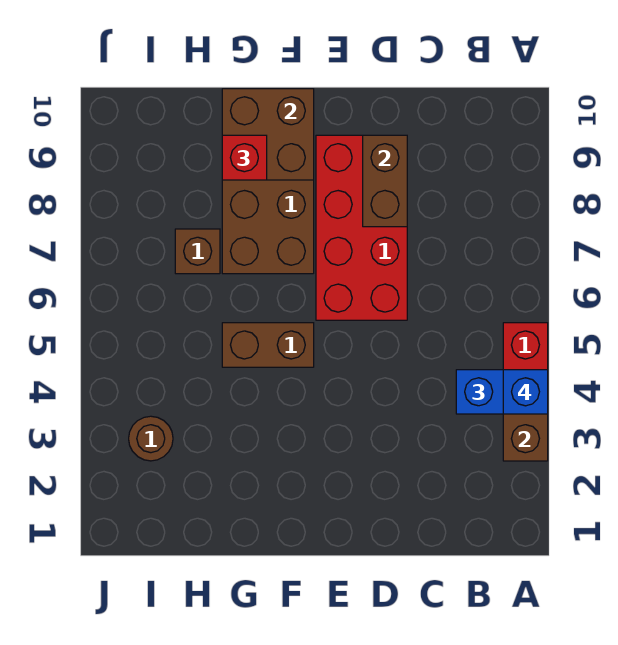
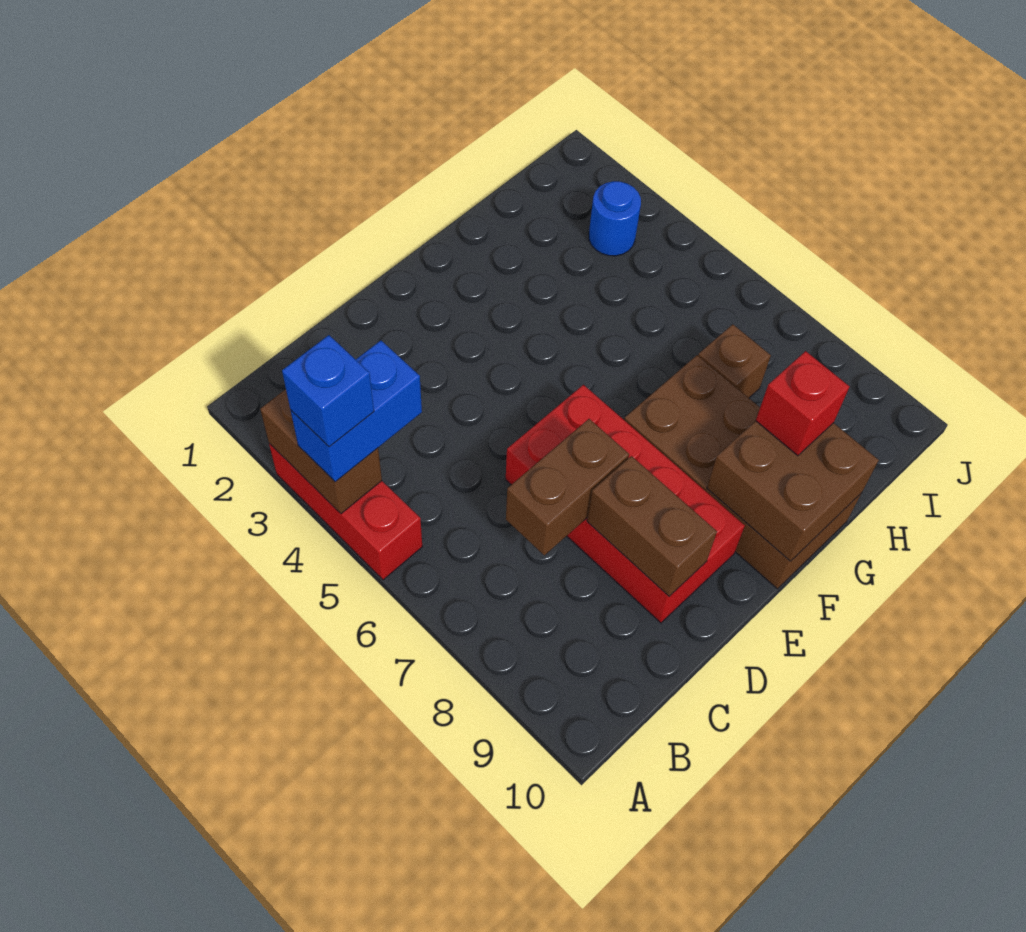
brown brick F5:G5 level 1 -> brown brick C7:D7 level 2
brown round brick I3 level 1 -> blue round brick I3 level 1

